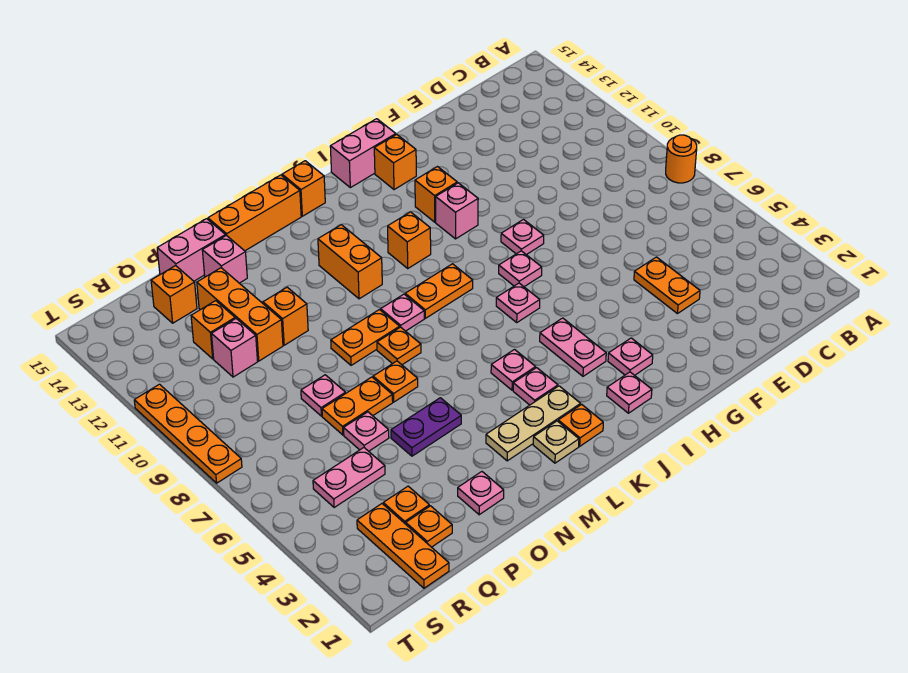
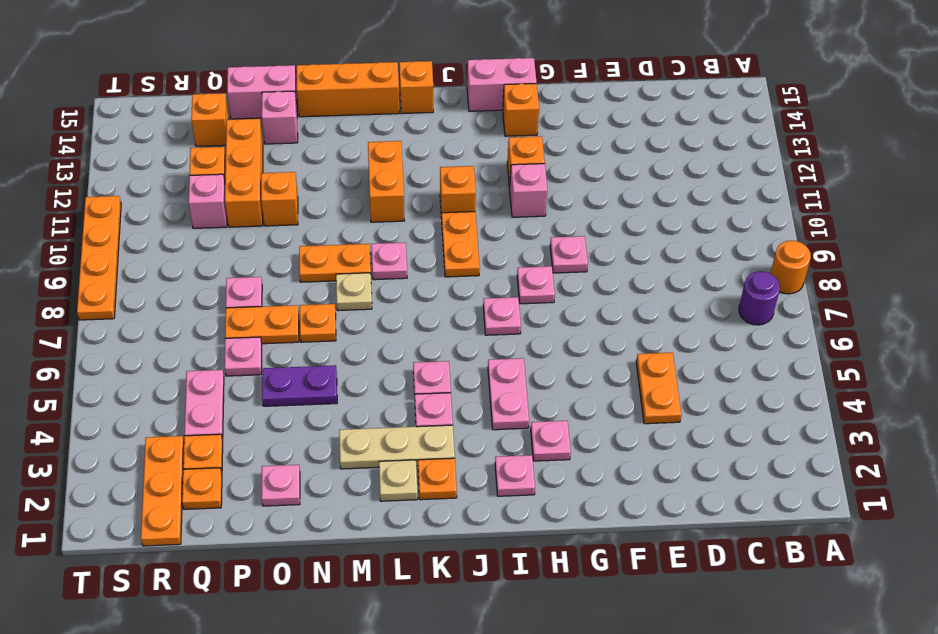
none -> purple round brick B7 level 1
orange plate J9:K9 level 1 -> orange plate J9:J10 level 1
orange plate M8 level 1 -> tan plate M8 level 1
pink plate Q5:R5 level 1 -> pink plate Q4:Q5 level 1

